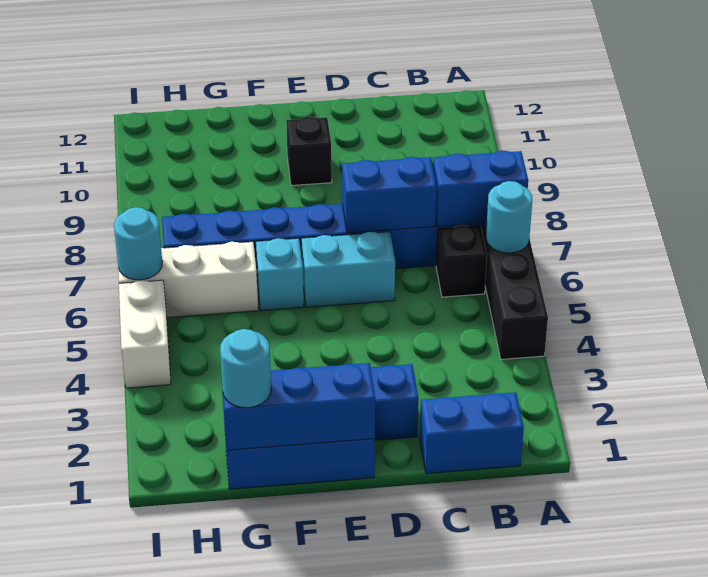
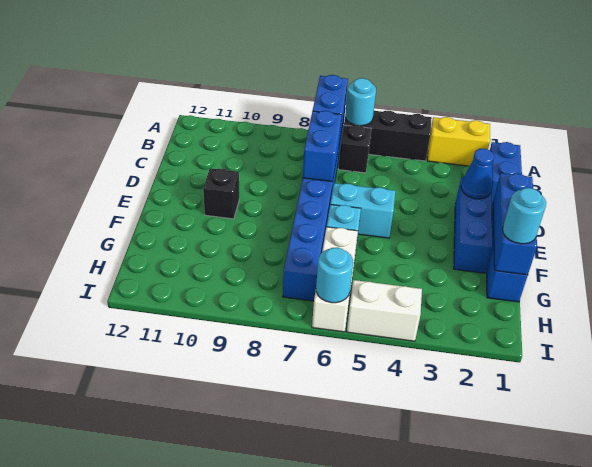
none -> yellow brick A2:A3 level 1
none -> blue cone D2 level 2
cyan brick D6:E6 level 1 -> cyan brick E5:E6 level 1

